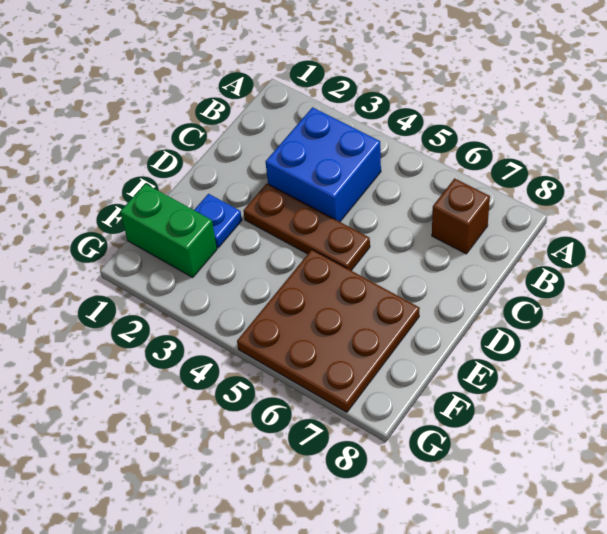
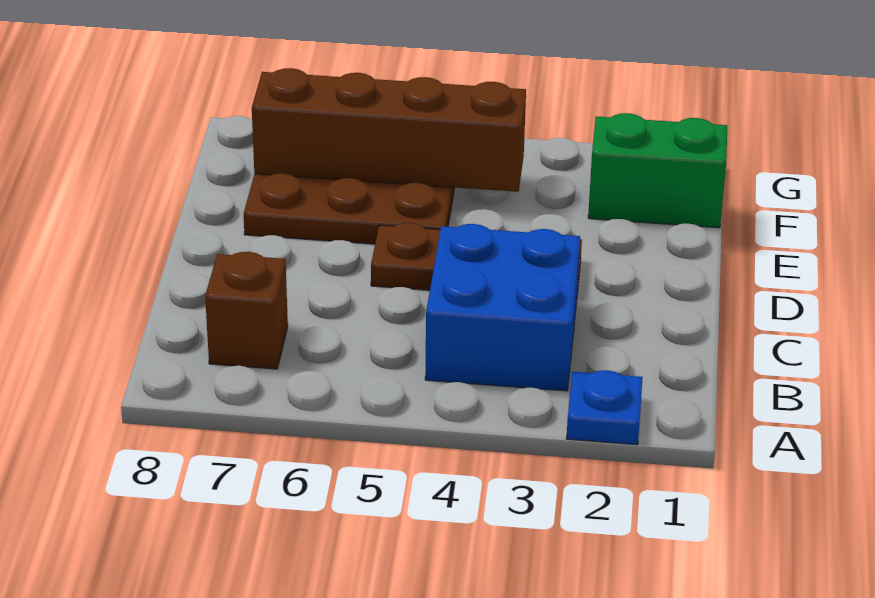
blue plate E2 level 1 -> blue plate A2 level 1
none -> brown brick F4:F7 level 2

